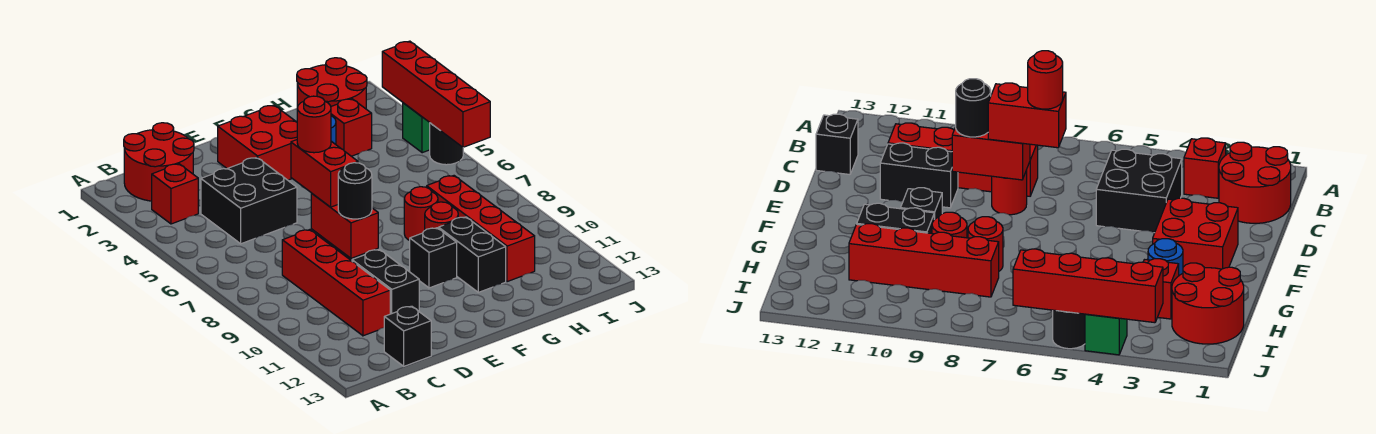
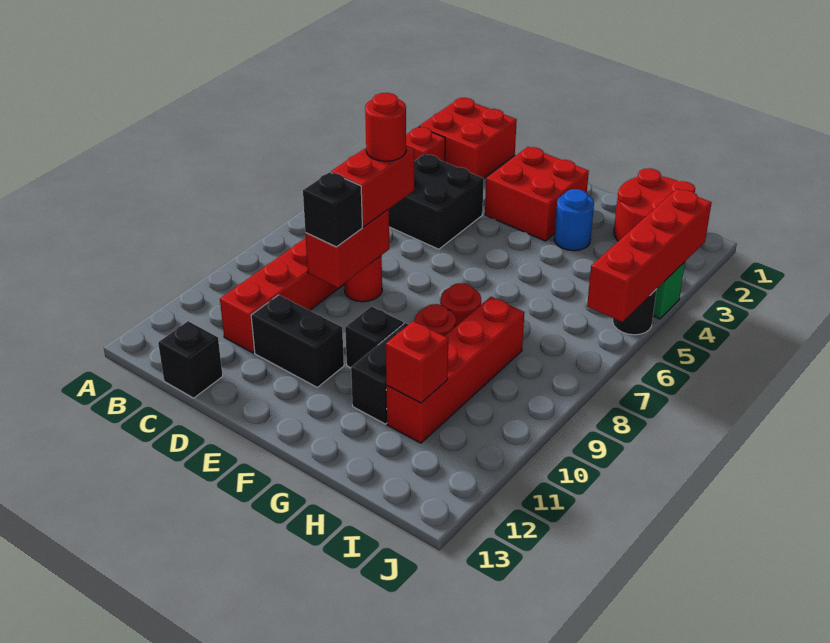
red round brick B1:C2 level 1 -> red brick B1:C2 level 1
black round brick D9 level 3 -> black brick D9 level 3
black brick D10:D11 level 1 -> black brick D11:E11 level 1
red brick H3 level 1 -> red brick H11 level 2

